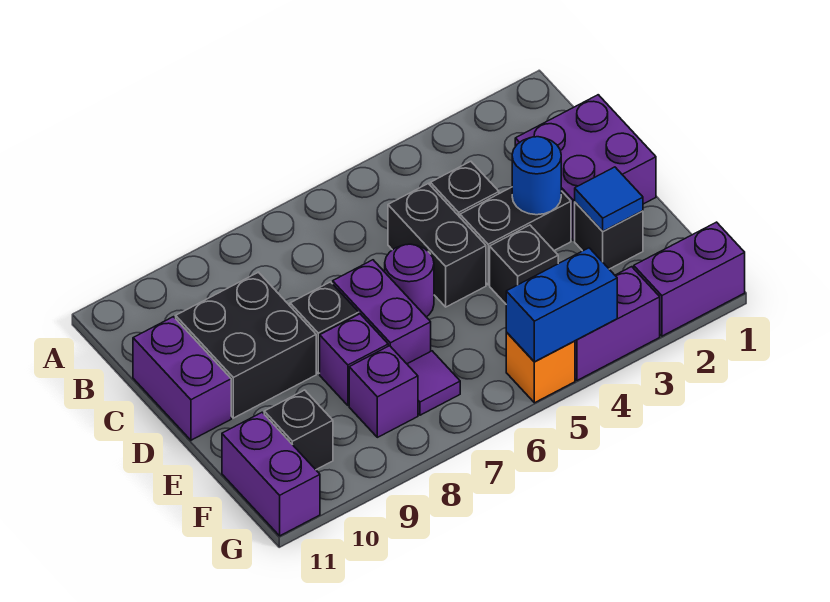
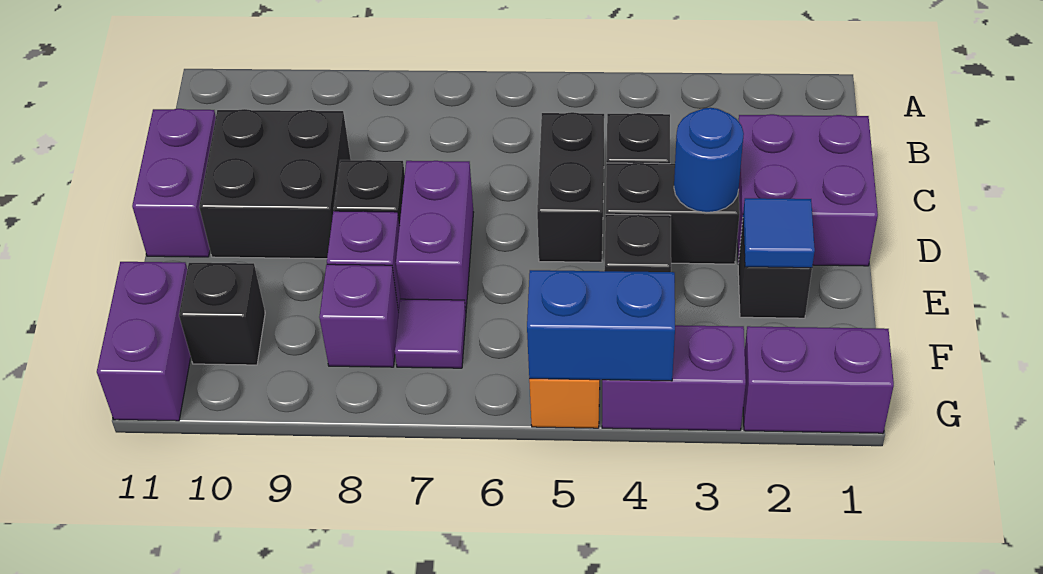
purple round brick D6 level 1 -> none

